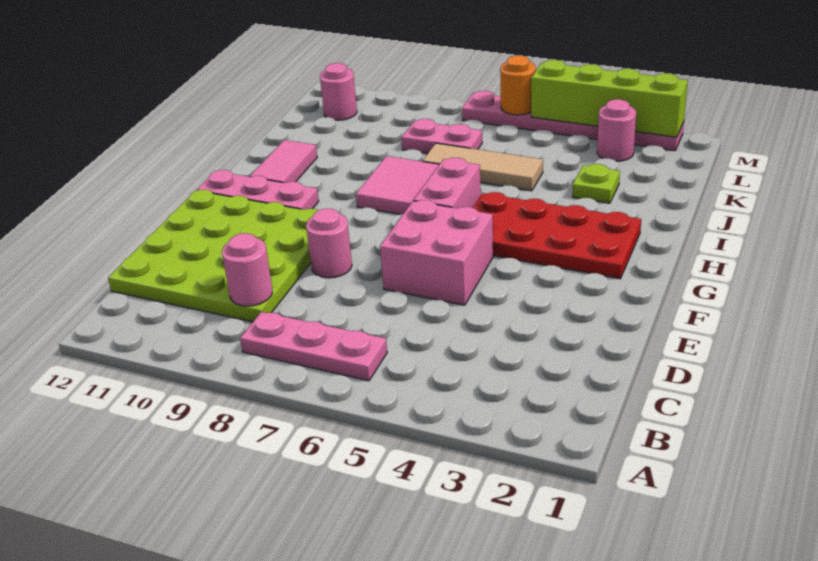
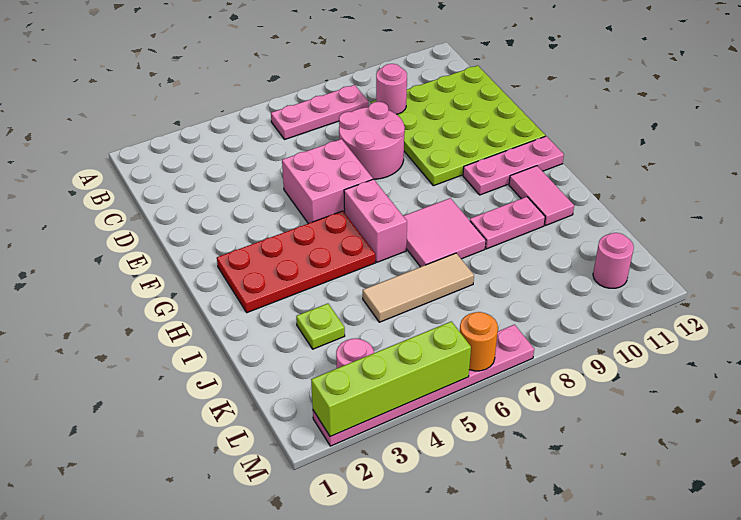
pink round brick E8 level 1 -> pink round brick D7:E8 level 1
pink plate K7:K8 level 1 -> pink plate I9:I10 level 1

